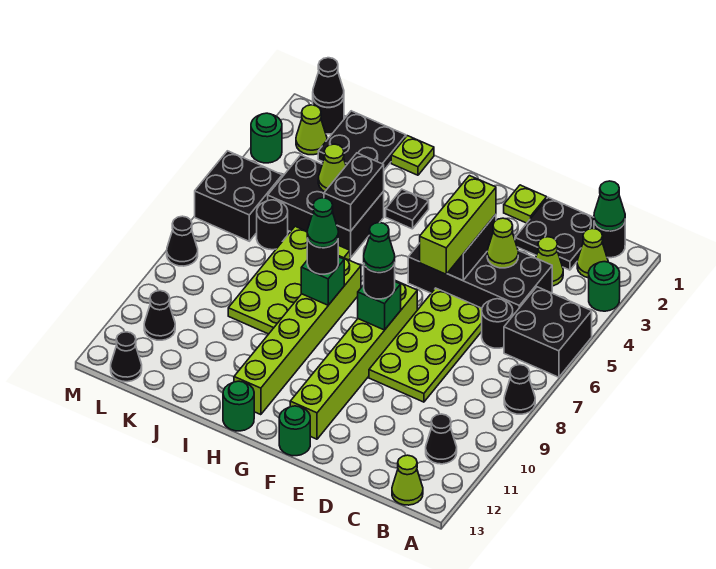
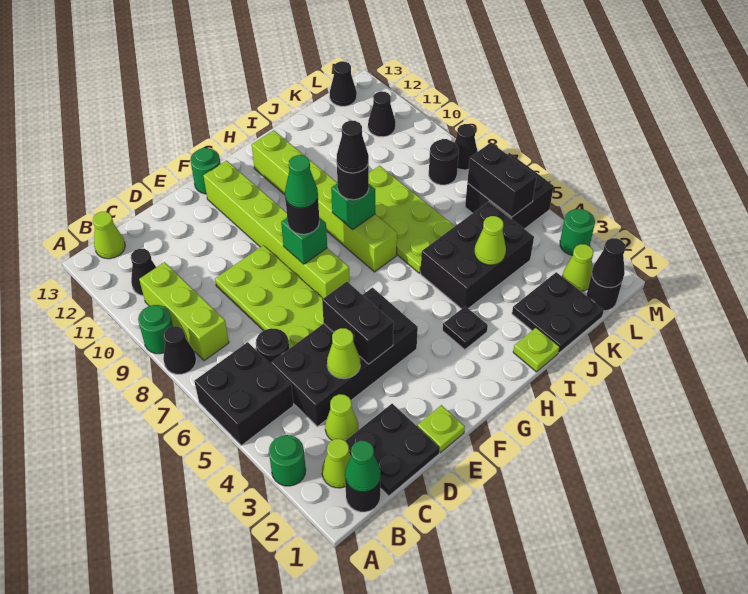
lime brick E4:E6 level 3 -> lime brick B8:B10 level 1
green cone H8 level 4 -> black cone H8 level 4
green round brick H13 level 1 -> green round brick A9 level 1
black brick I4:I5 level 2 -> black brick L5:L6 level 2
black round brick K6 level 1 -> black round brick L8 level 1

